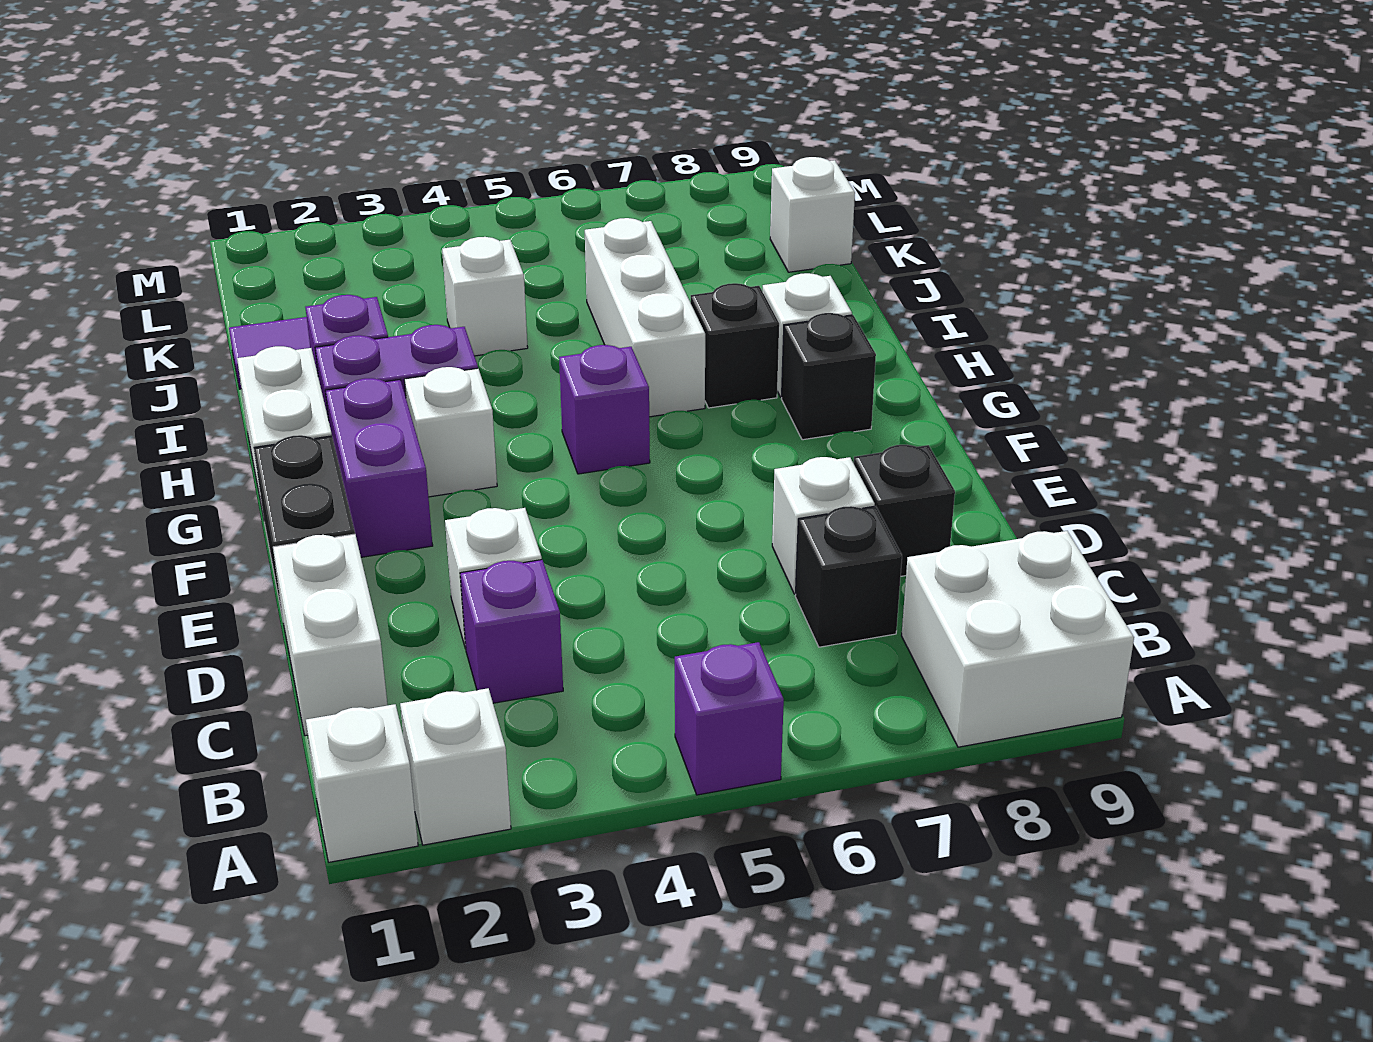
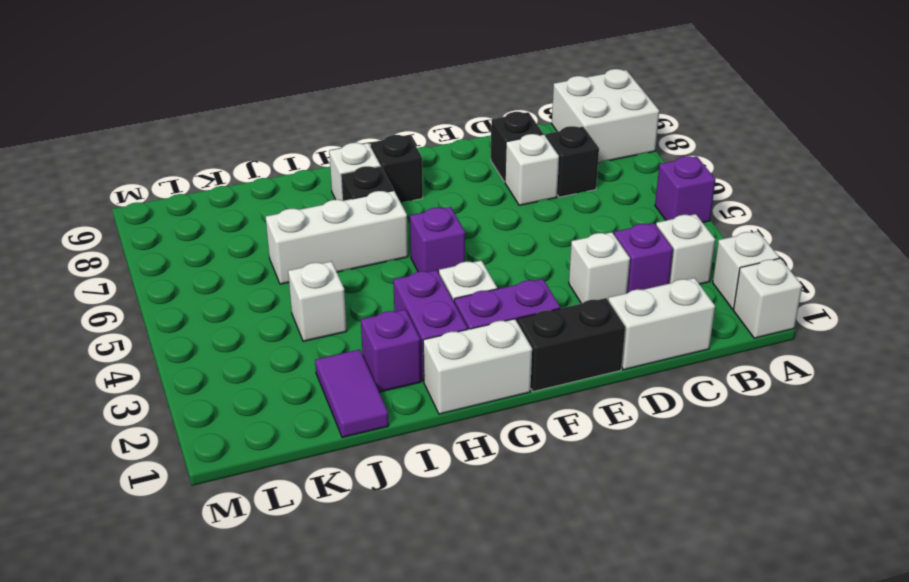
white brick K9 level 1 -> white brick B3 level 1

